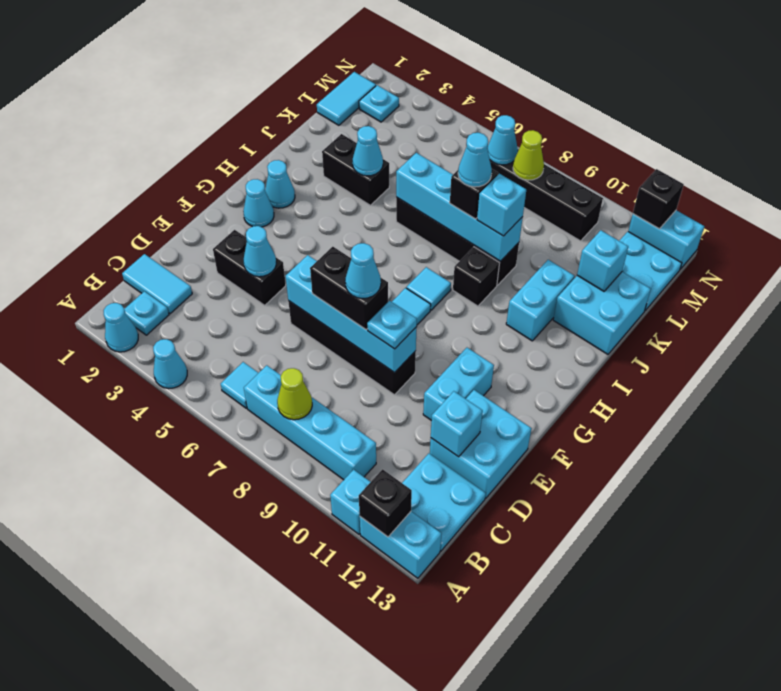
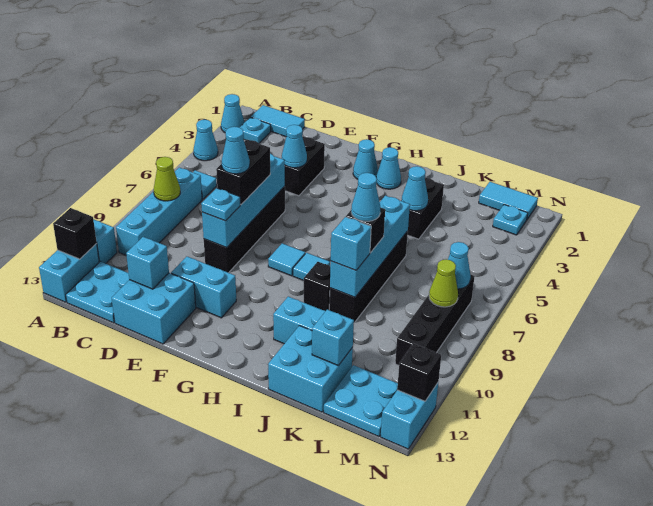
cyan tile C1:C2 level 1 -> cyan tile B1:C1 level 1

